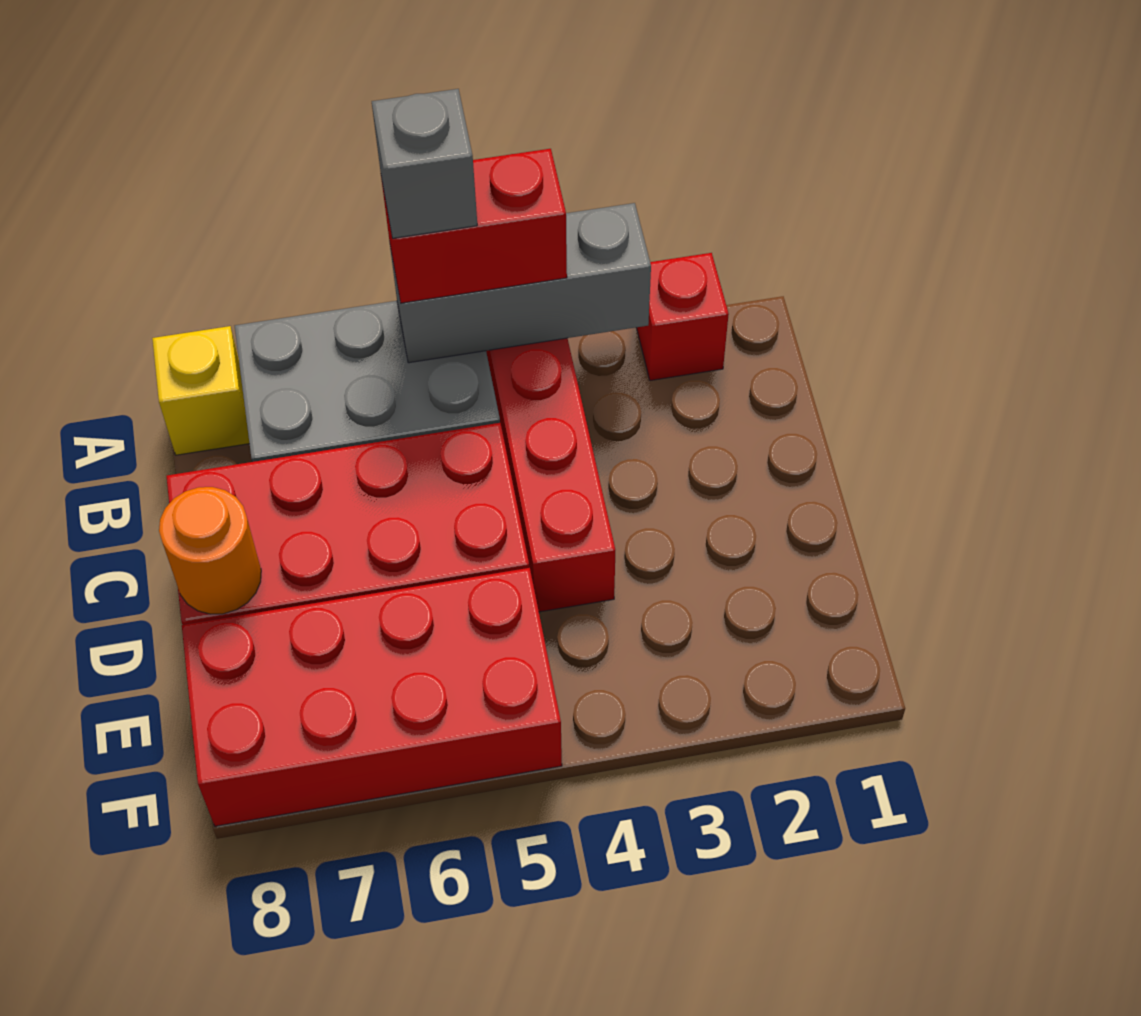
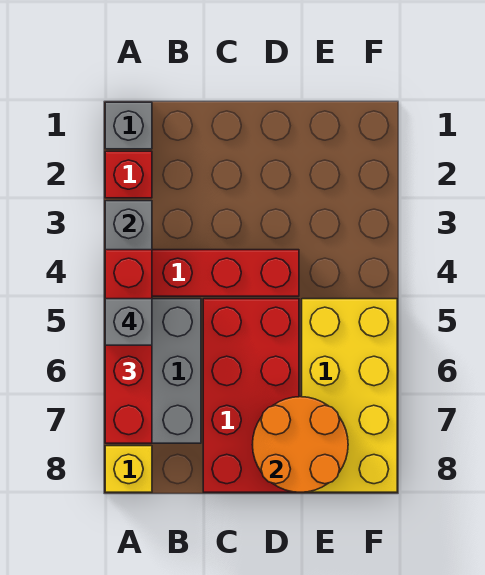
none -> grey brick A1 level 1
red brick A4:A5 level 3 -> red brick A4:A7 level 3
orange round brick D8 level 2 -> orange round brick D7:E8 level 2
red brick E5:F8 level 1 -> yellow brick E5:F8 level 1

